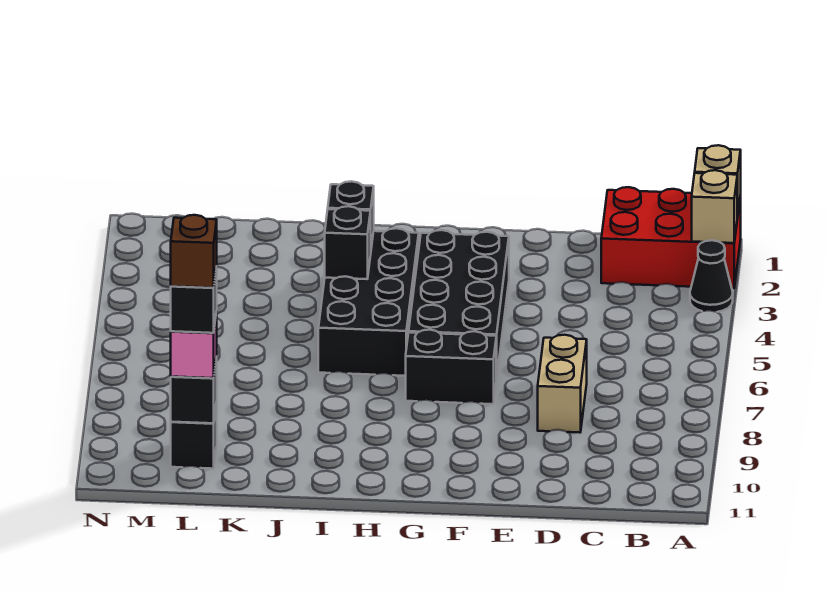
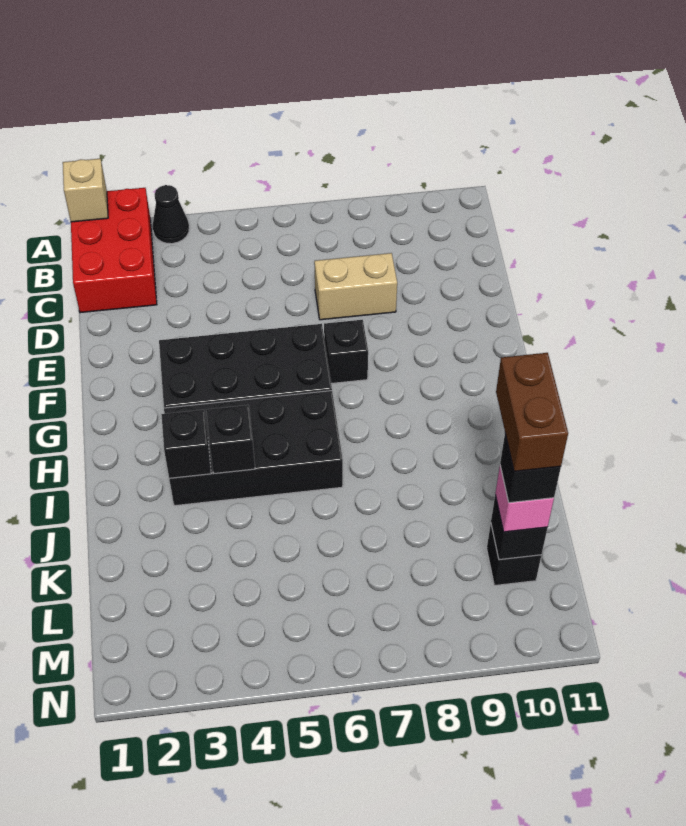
tan brick A2 level 2 -> none
black brick F7:G7 level 1 -> black brick F7 level 1
brown brick L10 level 5 -> brown brick K10:L10 level 5

